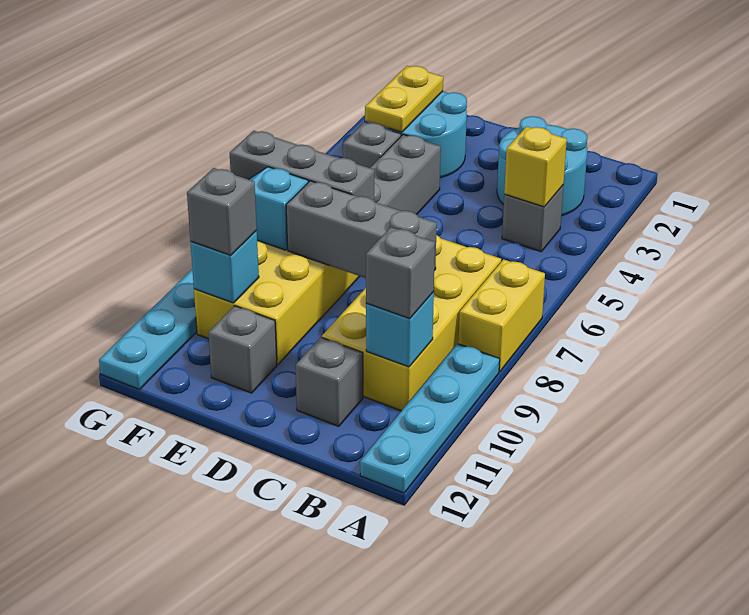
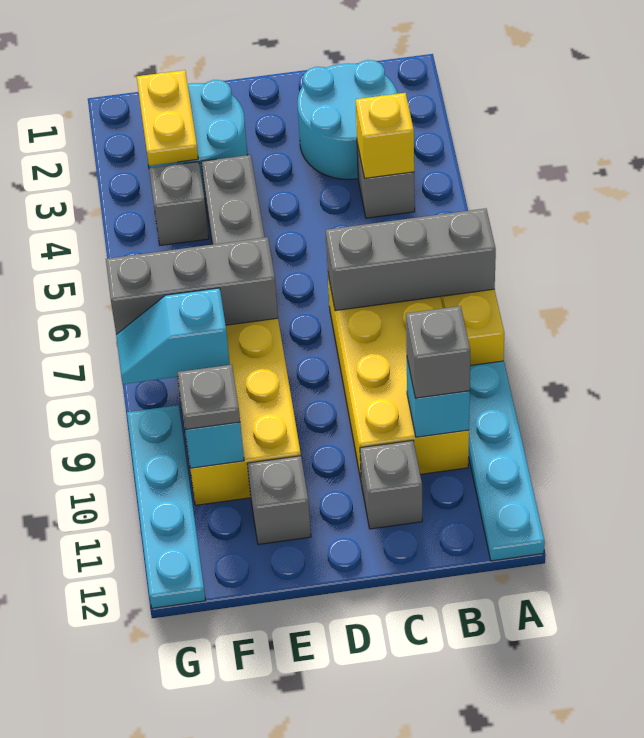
grey brick C8:E8 level 2 -> grey brick A7:C7 level 2
grey brick F10 level 3 -> grey plate F10 level 3

